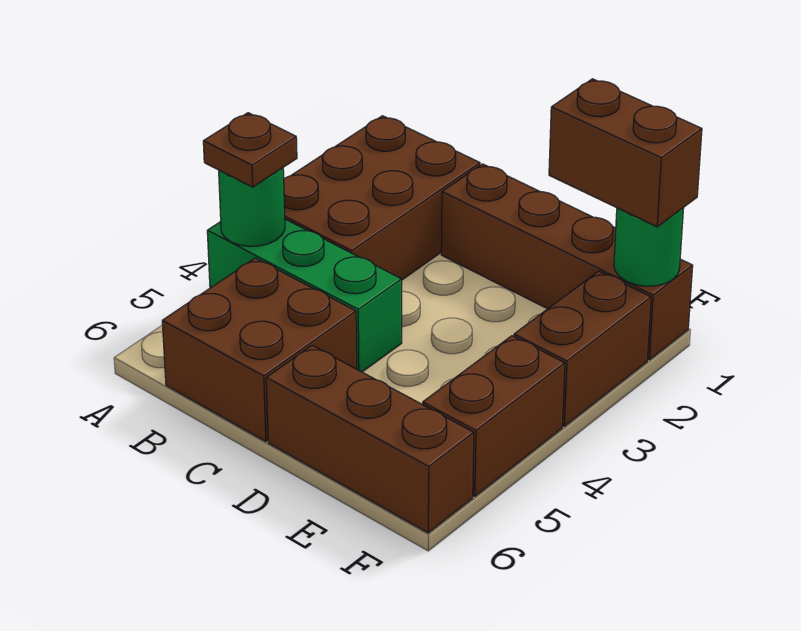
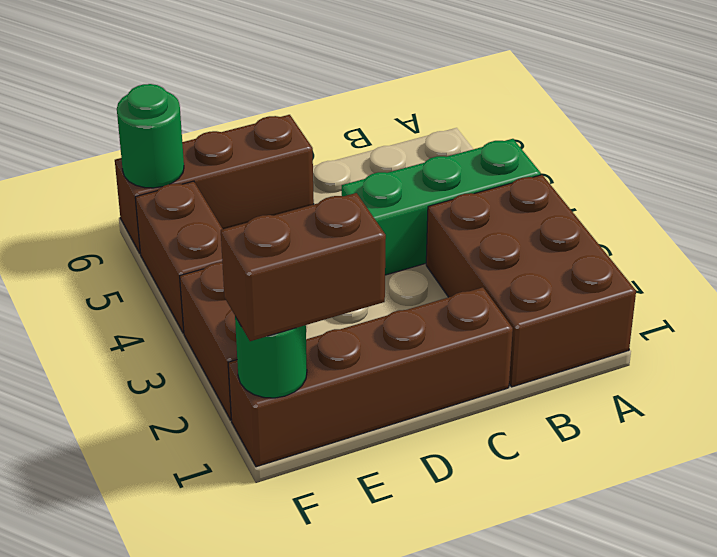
green round brick A4 level 2 -> green round brick F6 level 2
brown plate A4 level 3 -> none
brown brick B5:C6 level 1 -> none

